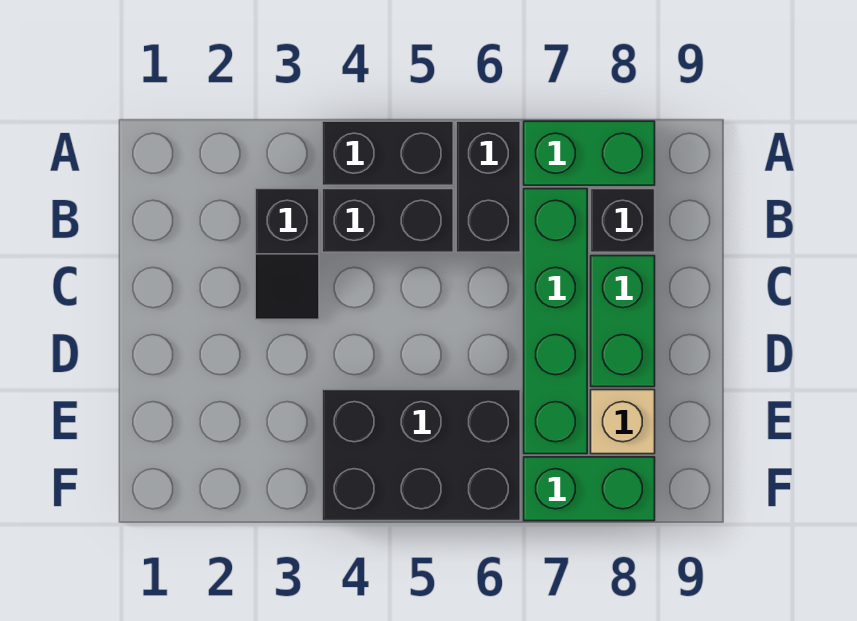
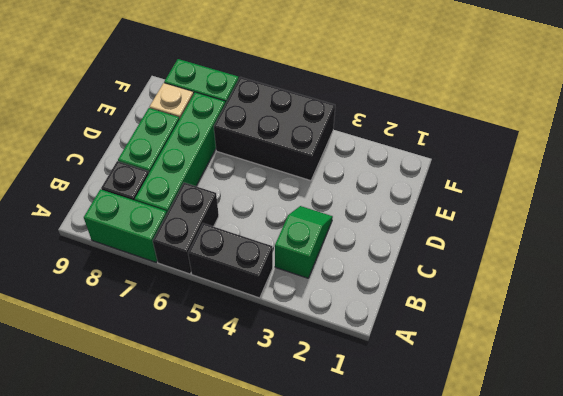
black slope B3:C3 level 1 top B -> green slope B3:C3 level 1 top B
black brick B4:B5 level 1 -> none

